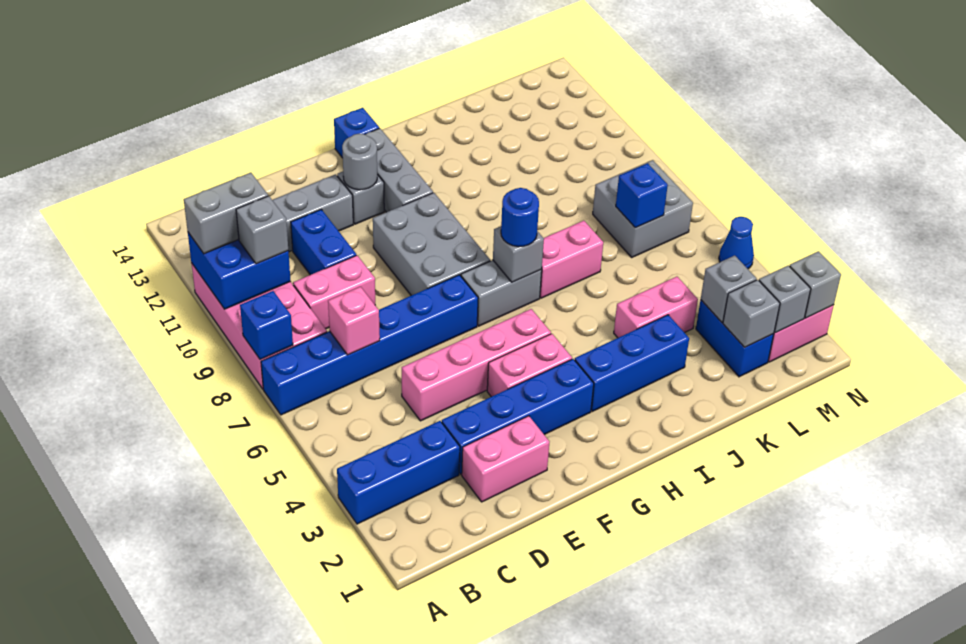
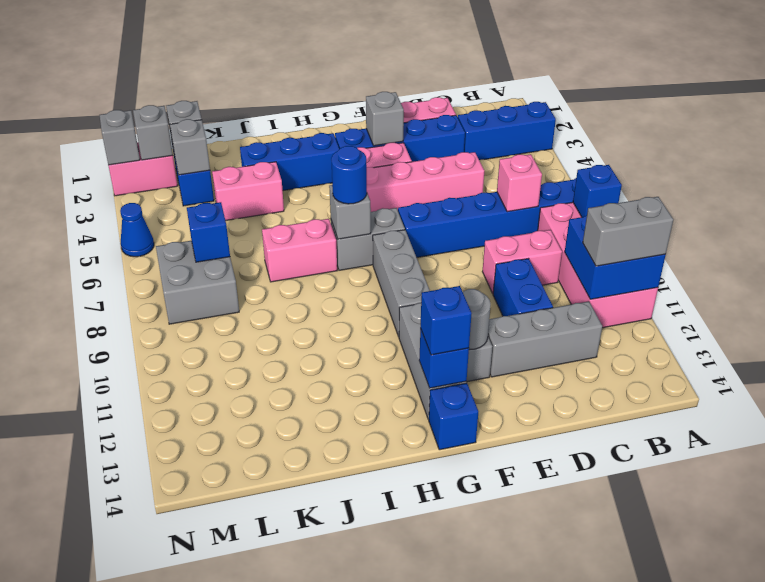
grey brick B10 level 3 -> grey brick F3 level 2
grey brick F8:G10 level 1 -> grey brick G8:G10 level 1
none -> blue brick G13 level 2
none -> blue brick G13 level 3

